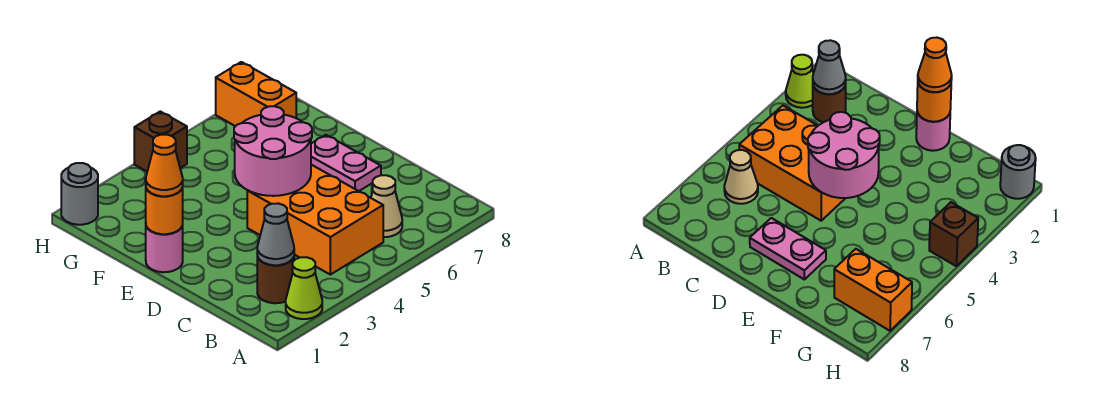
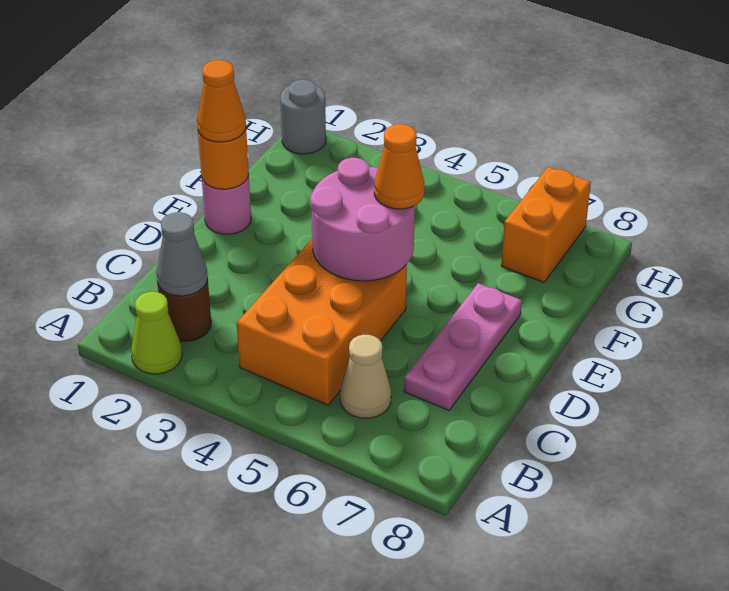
pink plate D7:E7 level 1 -> pink plate C7:E7 level 1
none -> orange cone E5 level 3
brown brick H4 level 1 -> none

